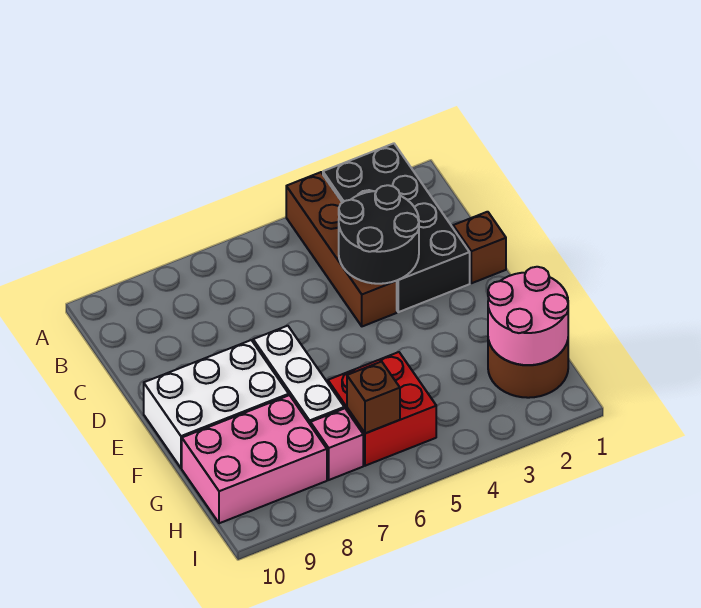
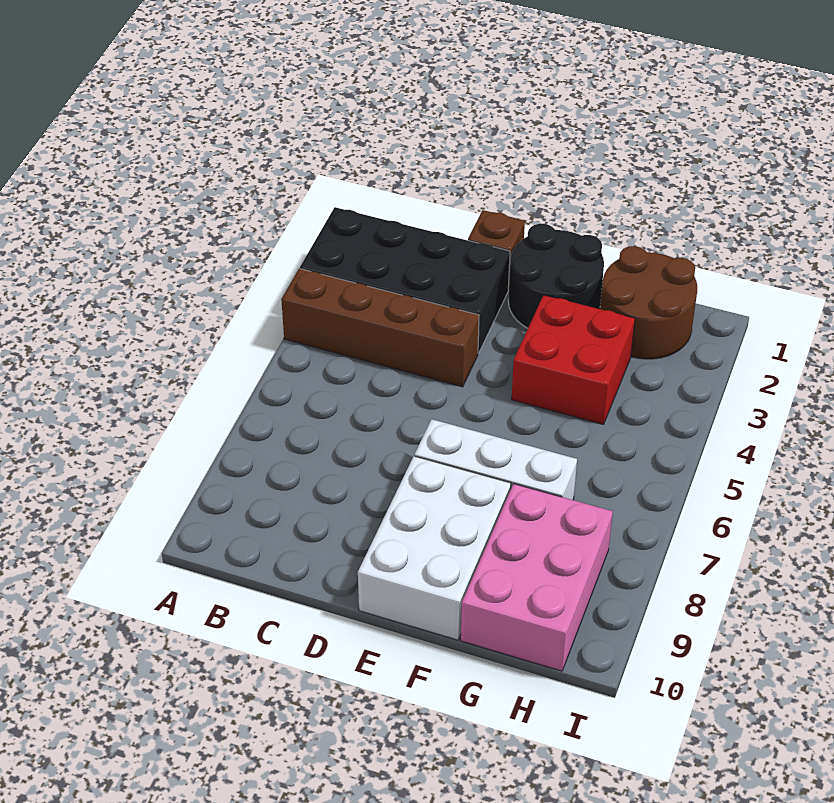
black round brick C3:D4 level 2 -> black round brick E1:F2 level 1
pink round brick G1:H2 level 2 -> none
red brick G5:H6 level 1 -> red brick F3:G4 level 1
brown brick H6 level 2 -> none
pink brick H7 level 1 -> none

